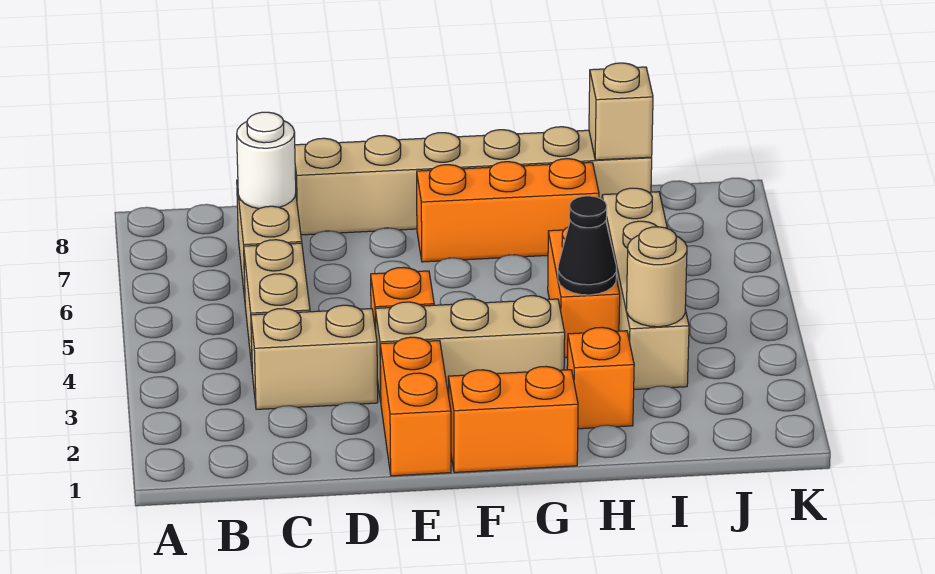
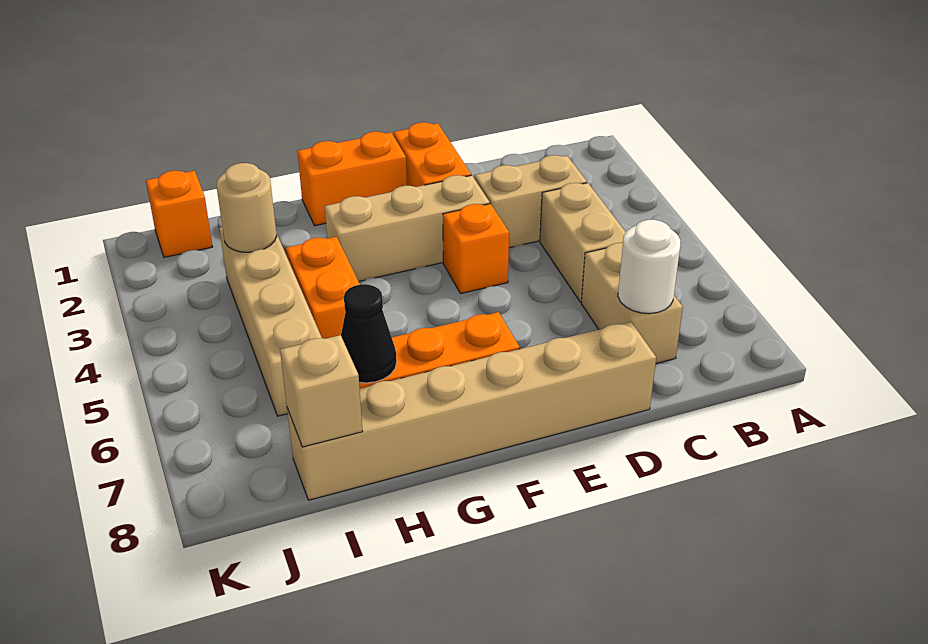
orange brick H2 level 1 -> orange brick J1 level 1
black cone H4 level 2 -> black cone H7 level 2

